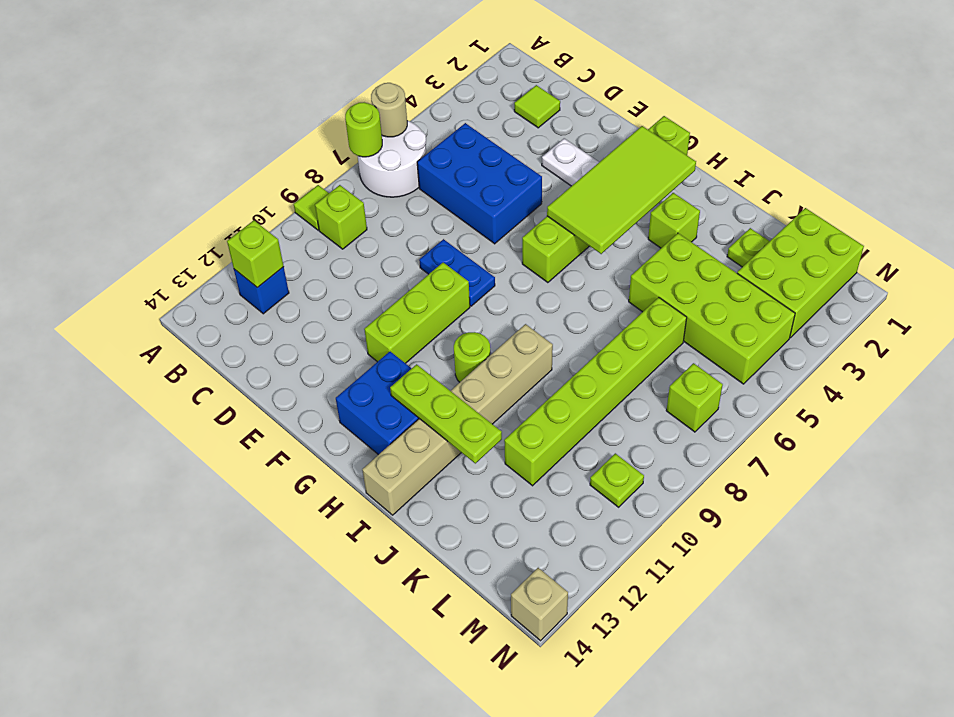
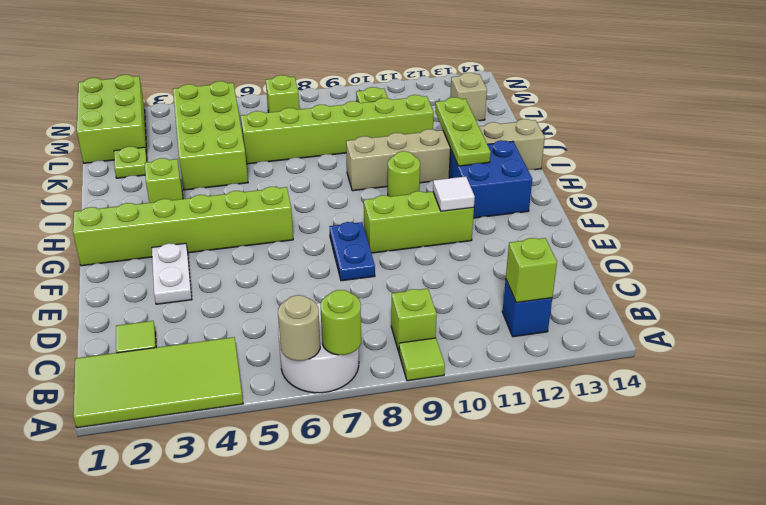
blue brick C5:E6 level 1 -> none
none -> white tile F11 level 2
lime tile G2:H5 level 2 -> lime tile A1:B4 level 1
lime brick L1:M3 level 1 -> lime brick L1:N2 level 1
tan brick N14 level 1 -> tan brick L13 level 1

